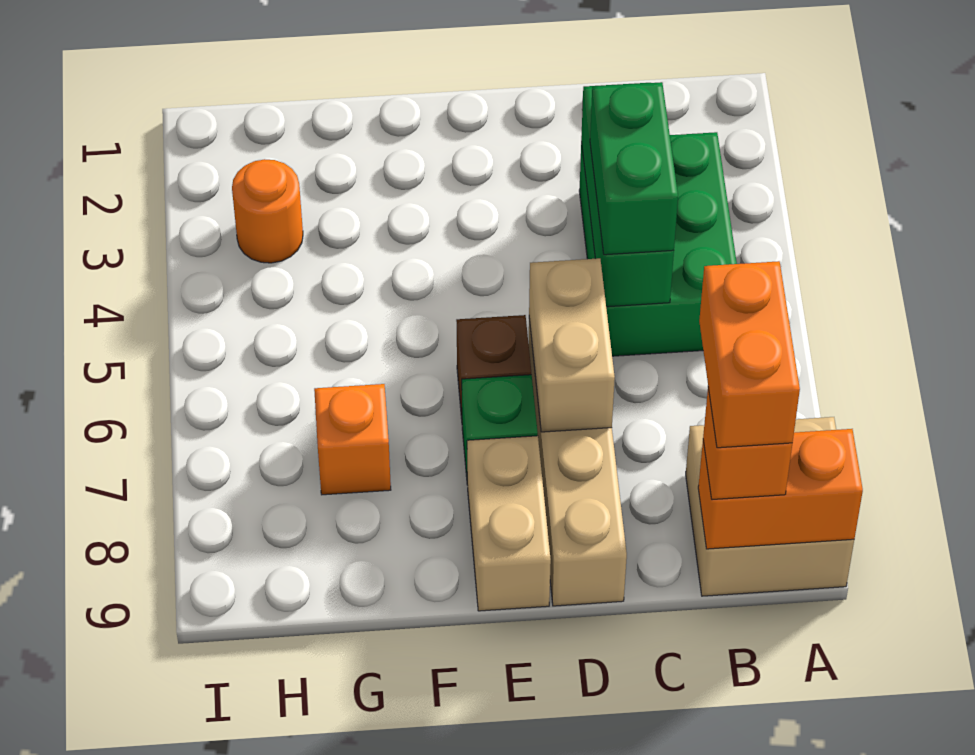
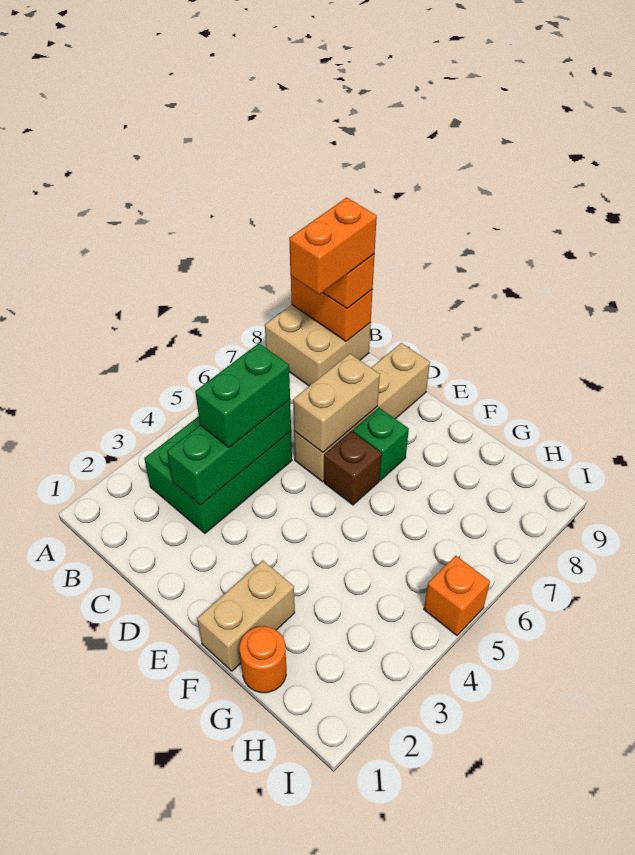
tan brick E8:E9 level 1 -> tan brick F1:F2 level 1
orange brick G7 level 1 -> orange brick I5 level 1
orange round brick H3 level 1 -> orange round brick G1 level 1

